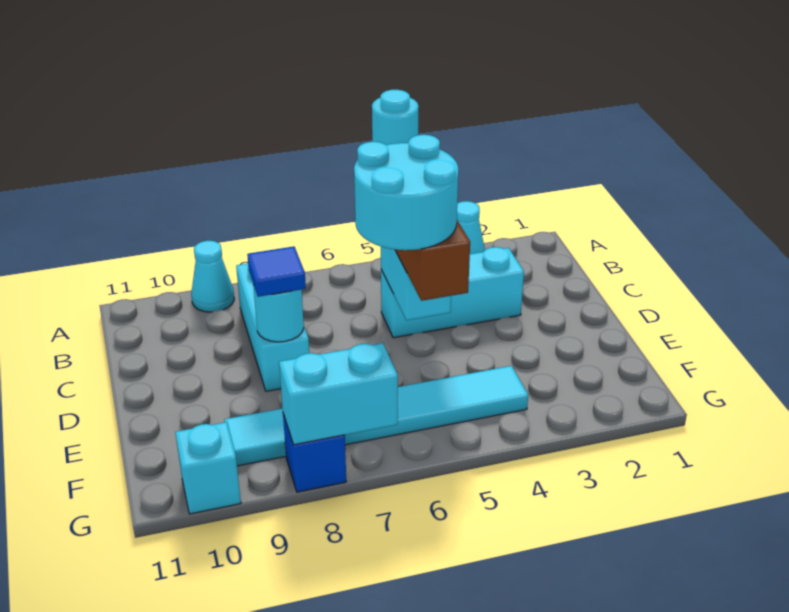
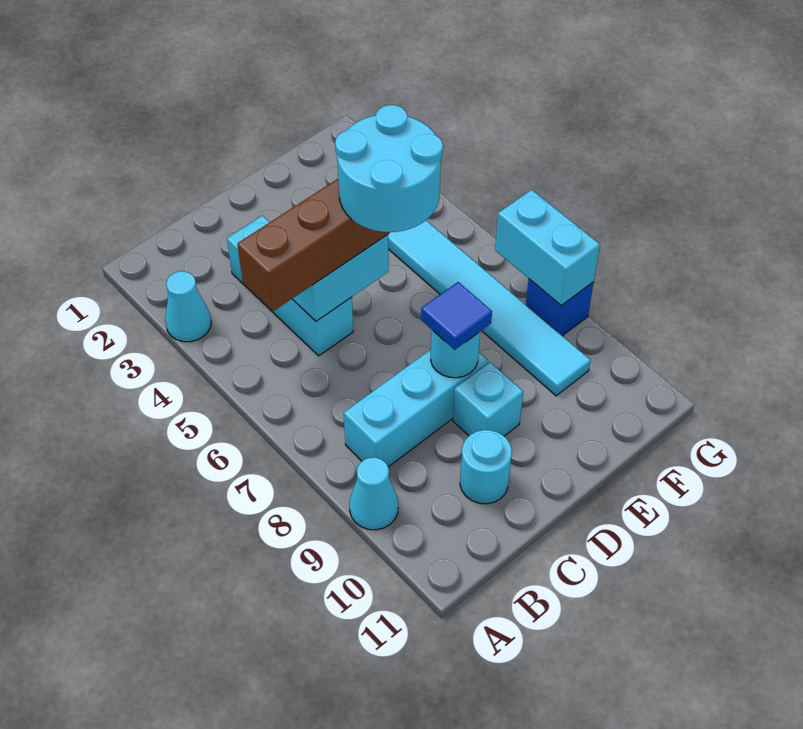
cyan round brick B5 level 4 -> cyan round brick C10 level 1
cyan brick G10 level 1 -> cyan brick D9 level 1

